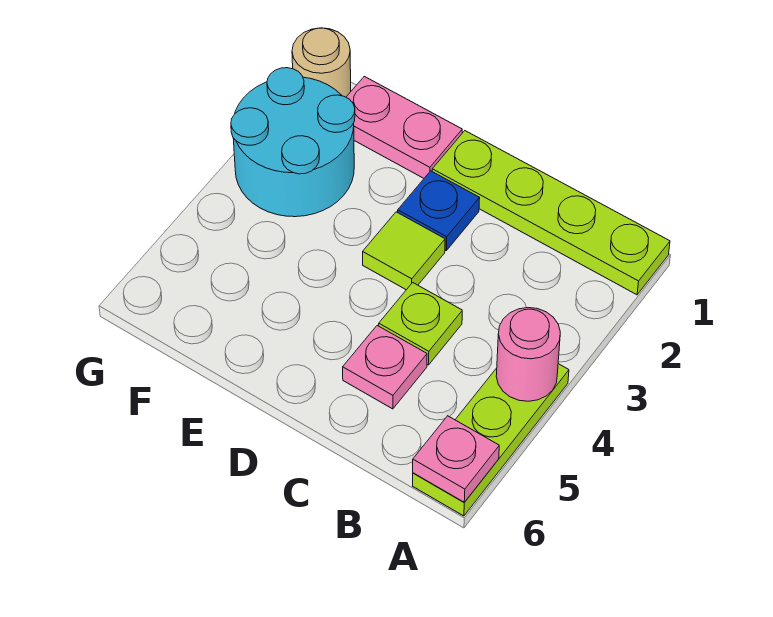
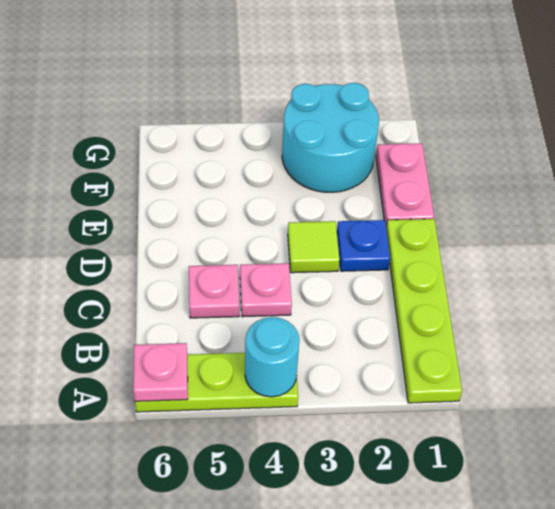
pink round brick A4 level 2 -> cyan round brick A4 level 2
lime plate C4 level 1 -> pink plate C4 level 1
tan round brick G1 level 1 -> none

